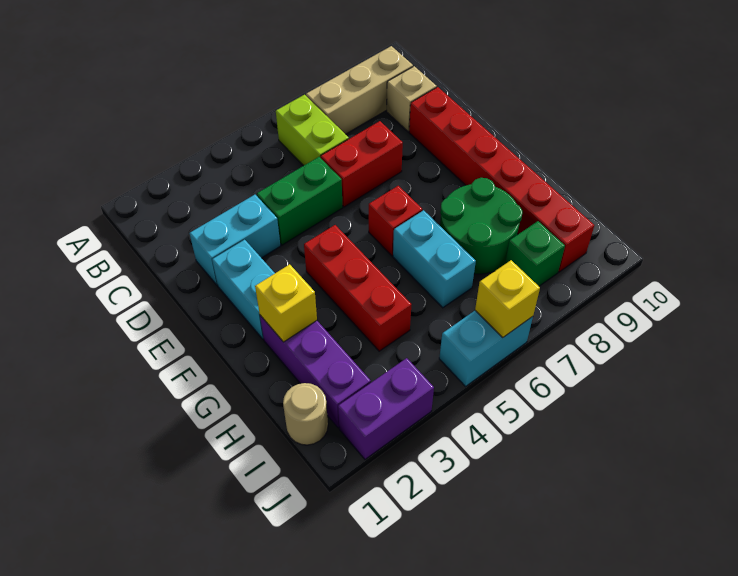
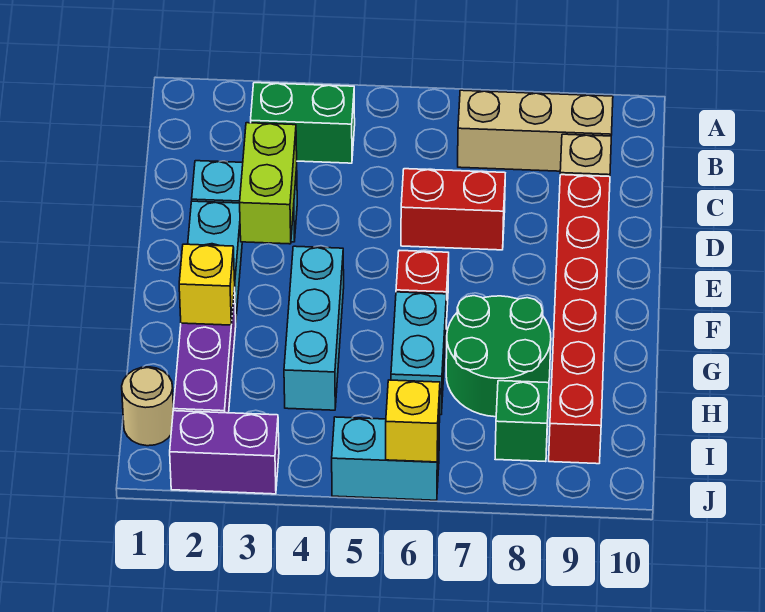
lime brick B6:C6 level 1 -> lime brick D3:E3 level 2
green brick D4:D5 level 1 -> green brick B3:B4 level 1
red brick F4:H4 level 1 -> cyan brick F4:H4 level 1

